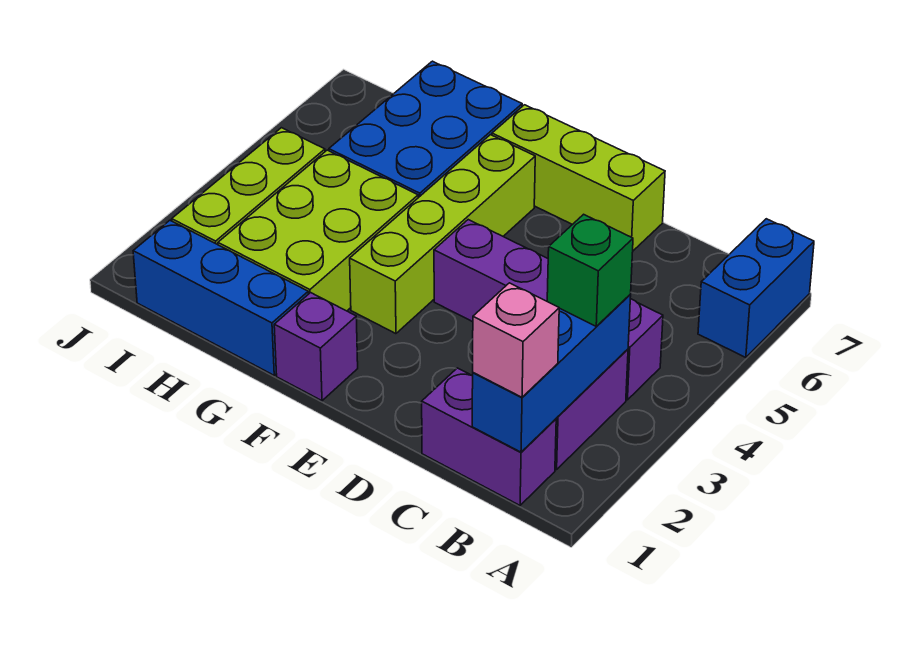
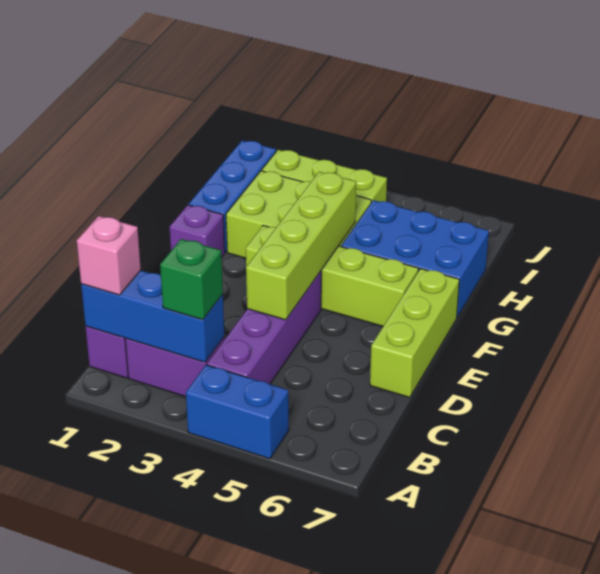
blue brick A6:A7 level 1 -> blue brick A4:A5 level 1
none -> lime brick D4:G4 level 2

